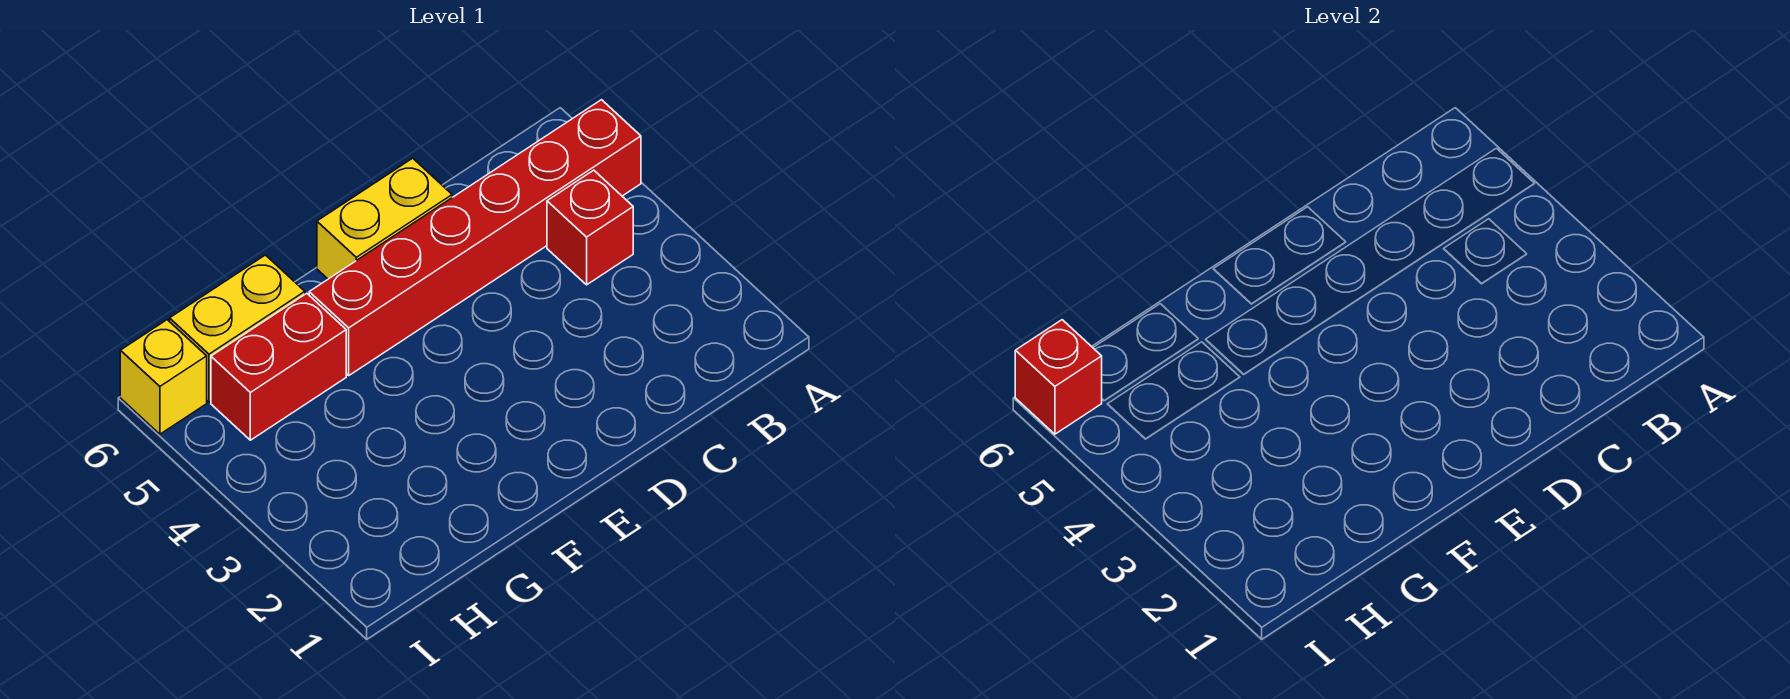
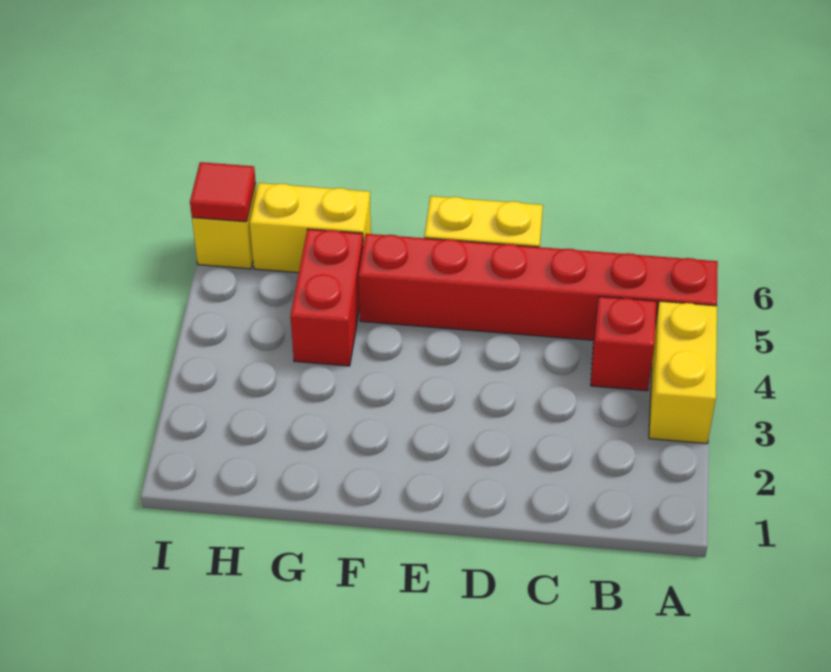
none -> yellow brick A3:A4 level 1
red brick G5:H5 level 1 -> red brick G4:G5 level 1
red brick I6 level 2 -> red tile I6 level 2

